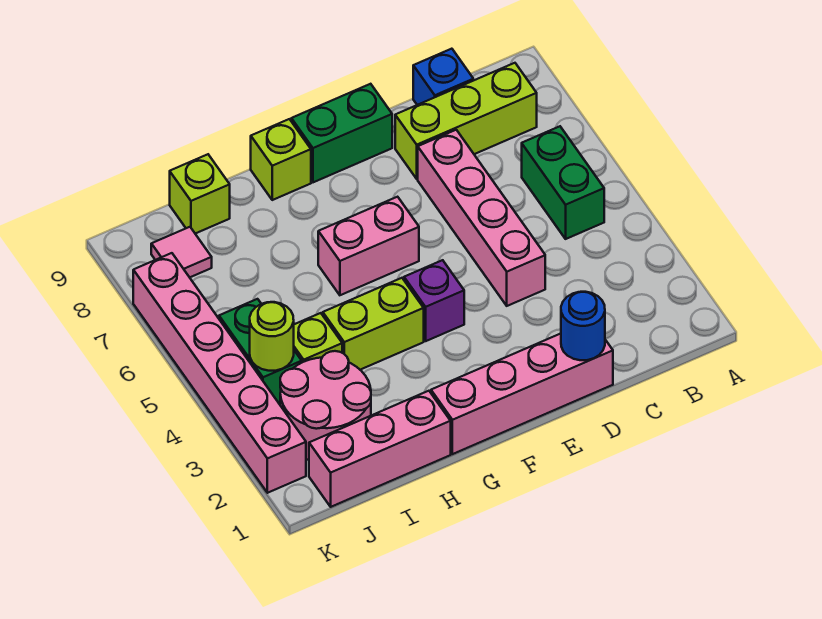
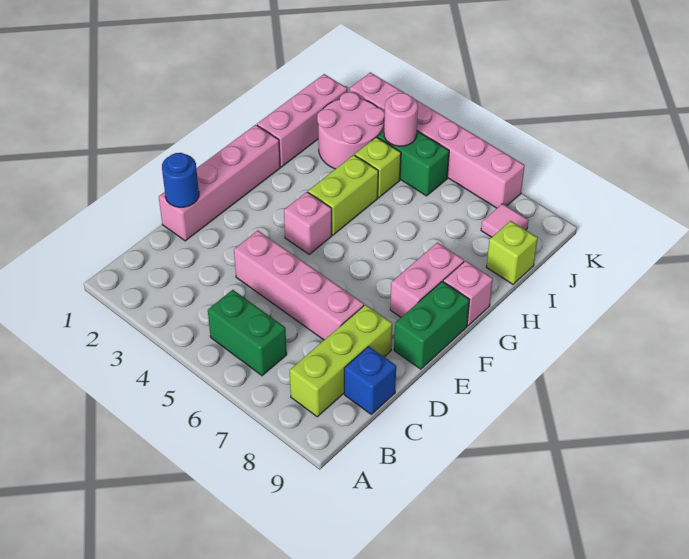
purple brick F4 level 1 -> pink brick F4 level 1
pink brick F6:G6 level 1 -> pink brick F8:G8 level 1
lime brick G9 level 1 -> pink brick G9 level 1
lime round brick J4 level 2 -> pink round brick J4 level 2

